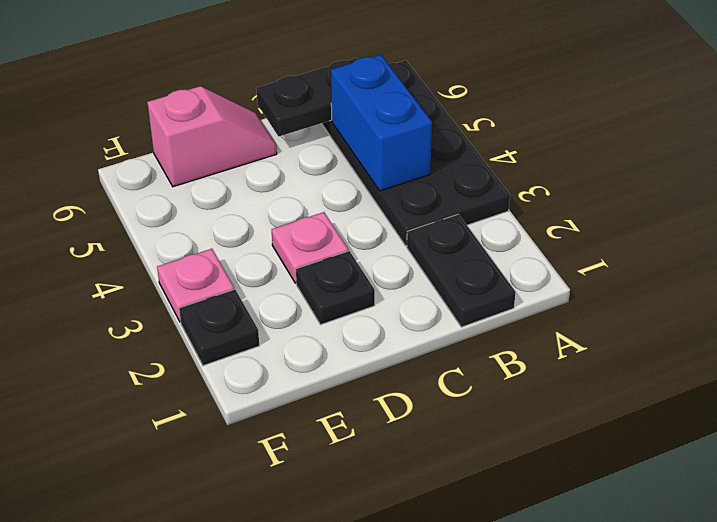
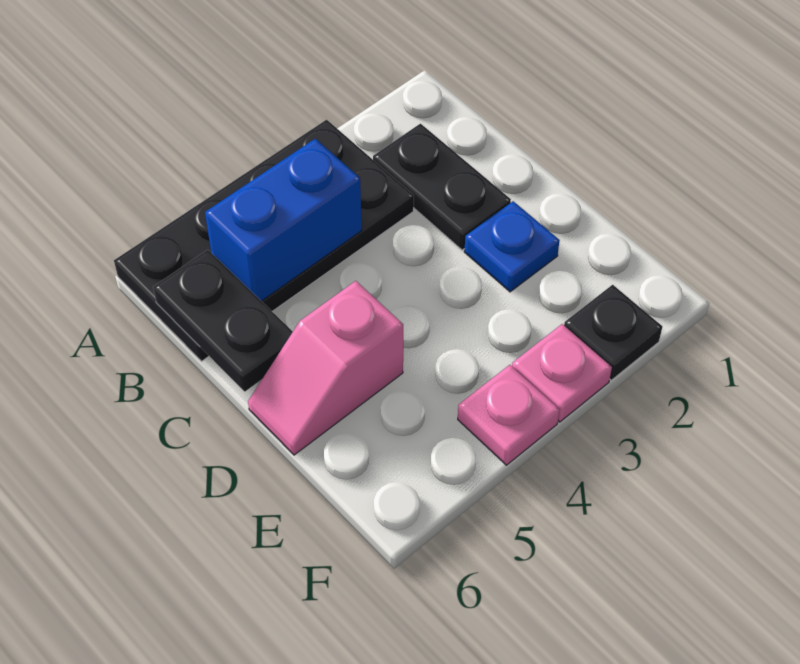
black plate B1:B2 level 1 -> black plate B2:C2 level 1
black plate D2 level 1 -> blue plate D2 level 1
pink plate D3 level 1 -> pink plate F4 level 1
pink slope D6:E6 level 1 top E -> pink slope D5:D6 level 1 top 5

